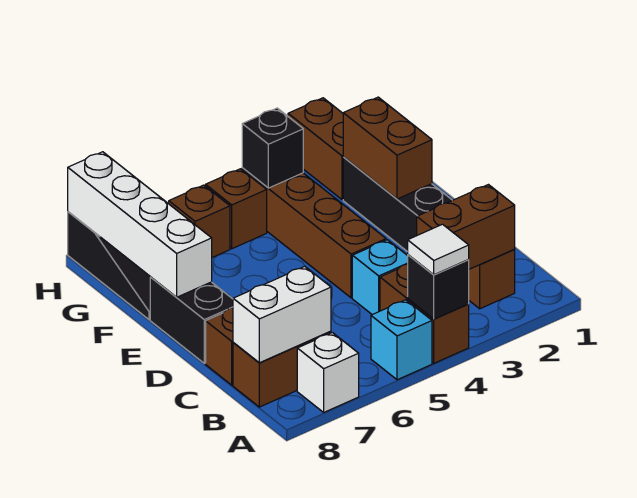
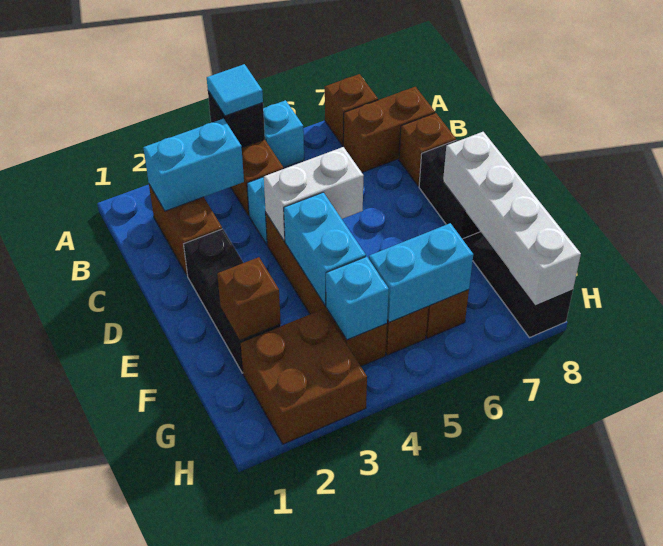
white tile A4 level 3 -> cyan tile A4 level 3
white brick A7 level 1 -> brown brick A7 level 1
brown brick B2:B3 level 2 -> cyan brick B2:B3 level 2
white brick B7:B8 level 2 -> white brick D4:D5 level 2
brown brick E2:F2 level 2 -> brown brick F2 level 2
none -> cyan brick E4:F4 level 2
brown brick G2:H2 level 1 -> brown brick G2:H3 level 1
black brick G4 level 2 -> cyan brick G4 level 2
none -> cyan brick G5:G6 level 2

